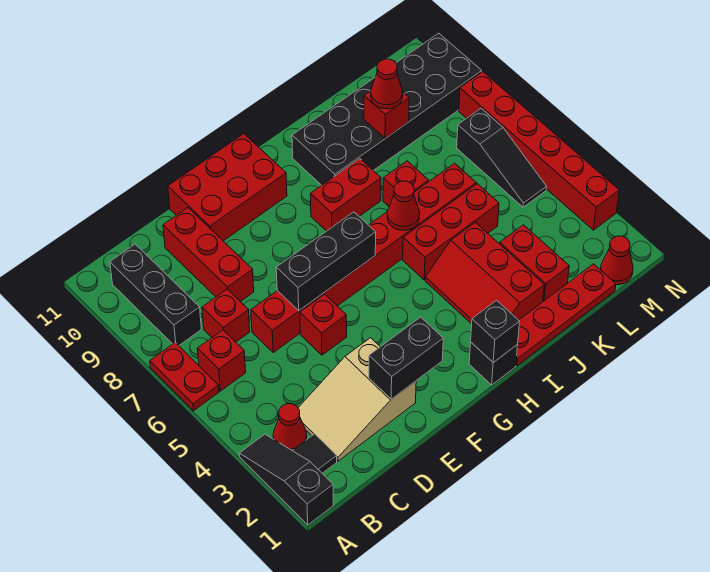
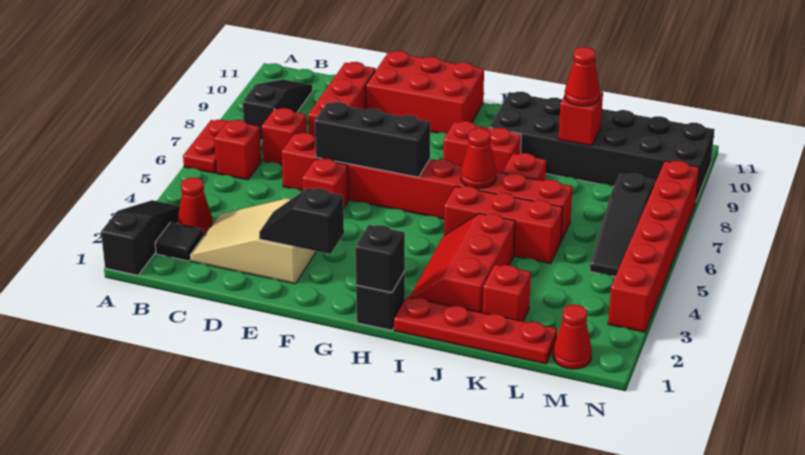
black brick B8:B10 level 1 -> black slope B8:B10 level 1 top 8
black brick E2:F2 level 2 -> black slope E2:F2 level 2 top F
red brick K2:K3 level 1 -> red brick K2 level 1

